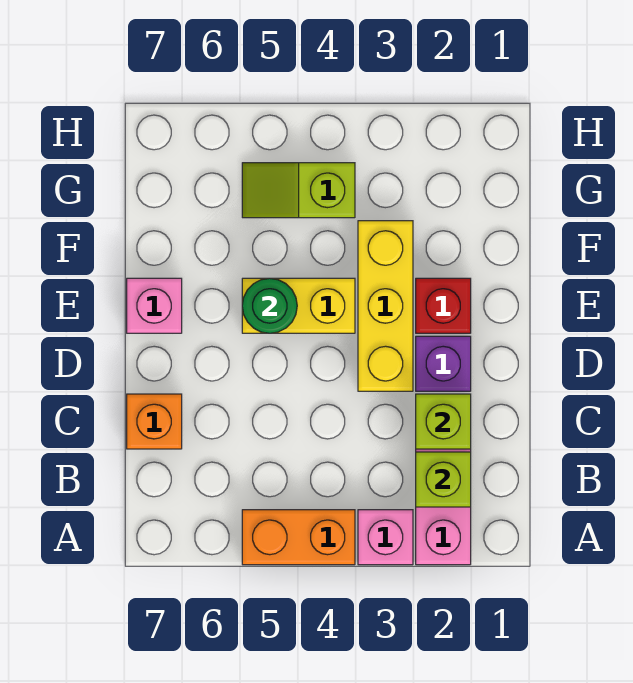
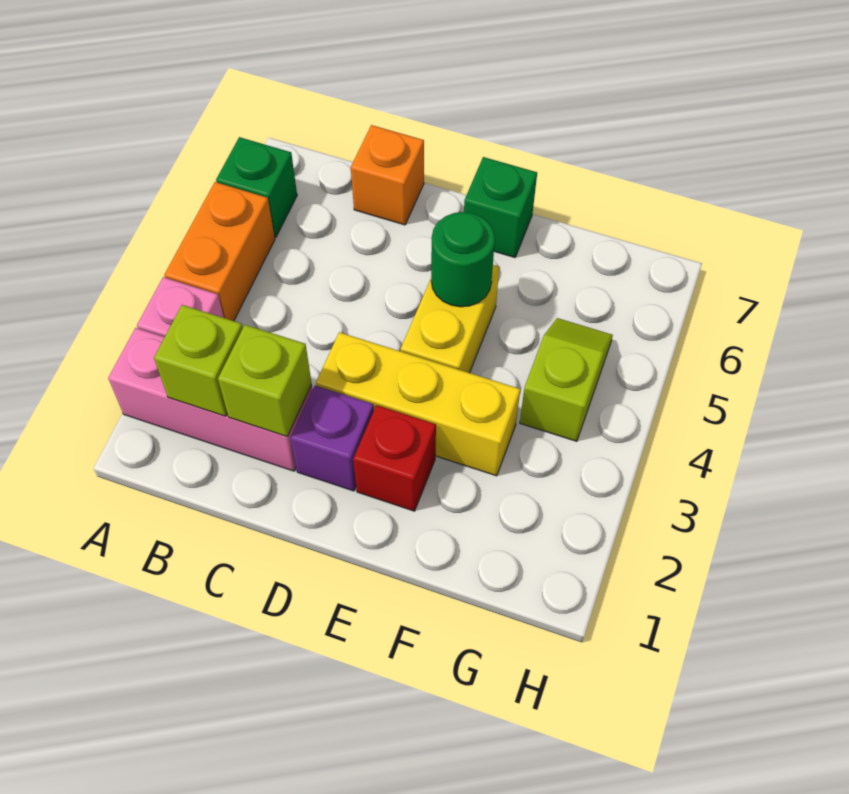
none -> green brick A6 level 1
pink brick E7 level 1 -> green brick E7 level 1

